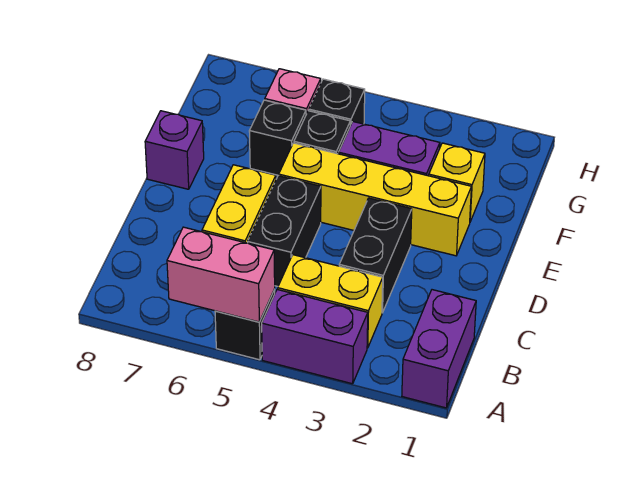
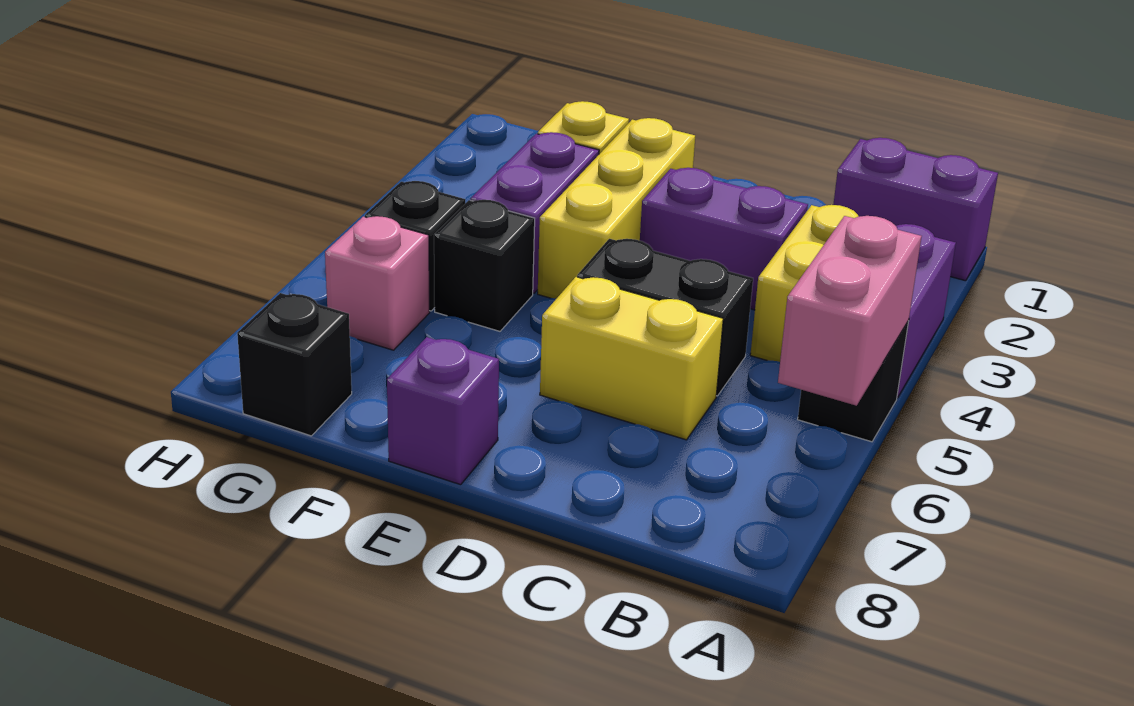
black brick C3:D3 level 1 -> purple brick C3:D3 level 1
yellow brick E2:E5 level 1 -> yellow brick E2:E4 level 1
black brick F6 level 1 -> black brick G8 level 1

